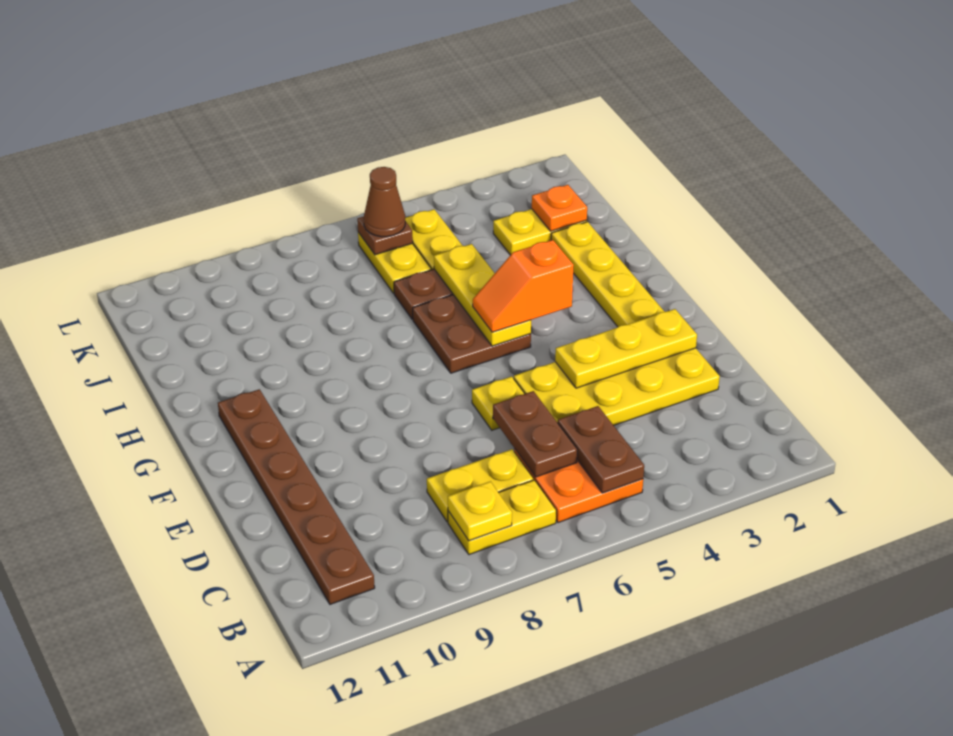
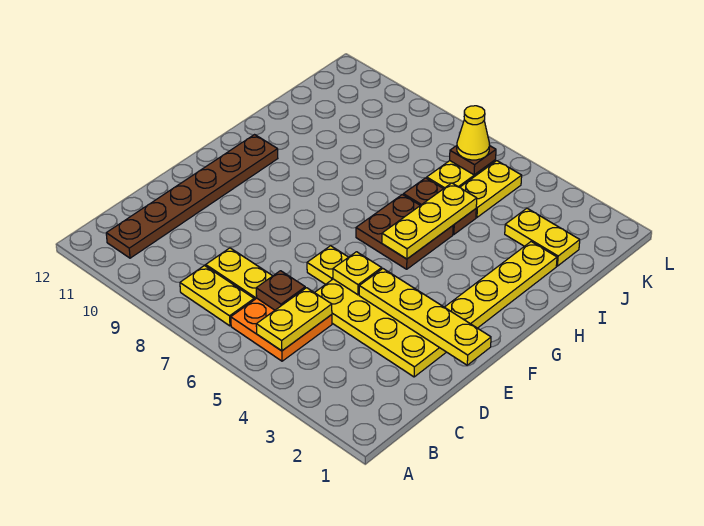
brown plate B5:C5 level 2 -> yellow plate B5:C5 level 2
yellow plate B8 level 2 -> yellow plate E5 level 2
brown plate C6:D6 level 2 -> brown plate C6 level 2
yellow plate E2:E4 level 2 -> yellow plate E1:E4 level 2
orange slope G4:G5 level 3 top 4 -> none
orange plate J2 level 2 -> none
brown cone K6 level 3 -> yellow cone K6 level 3

